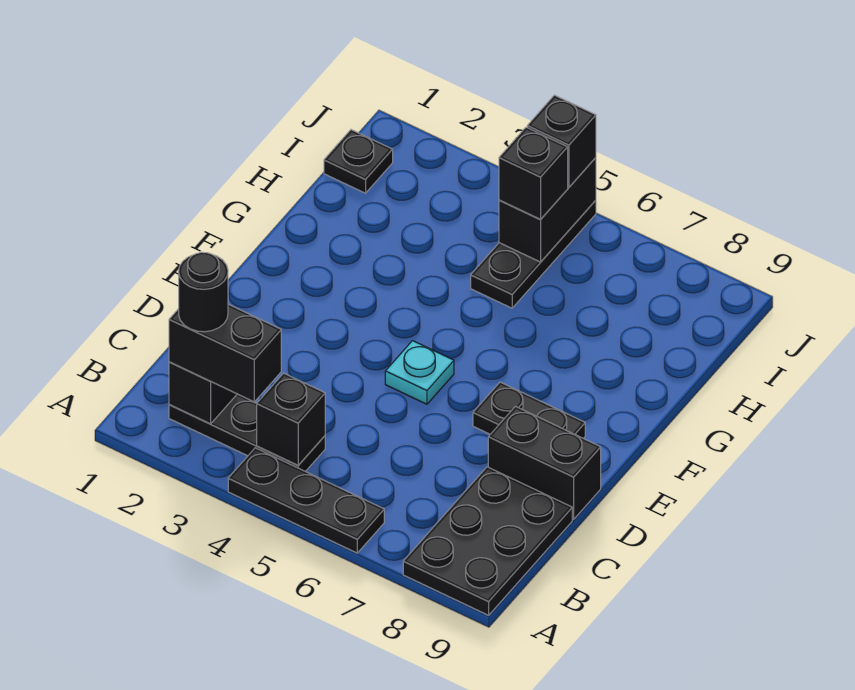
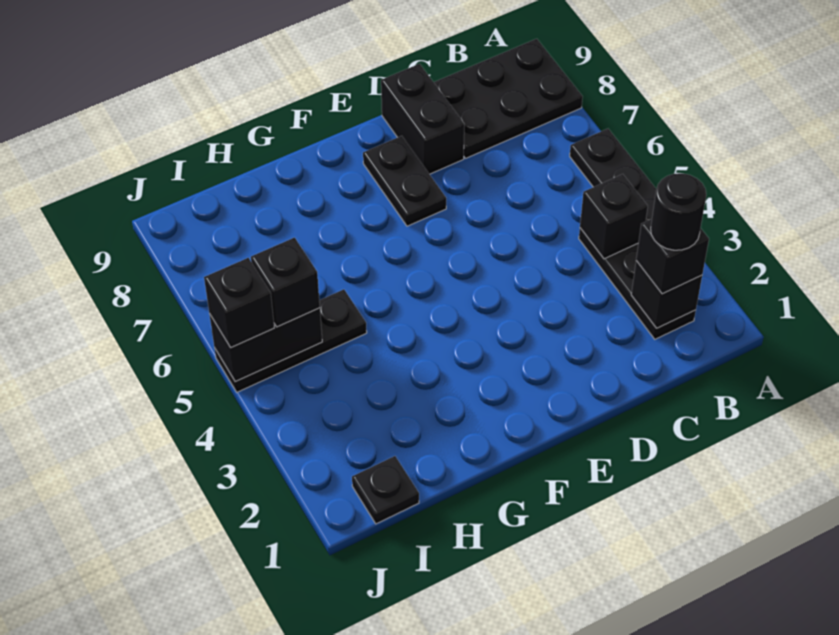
black brick B2:B3 level 3 -> black brick B2 level 3
cyan plate E5 level 1 -> none

